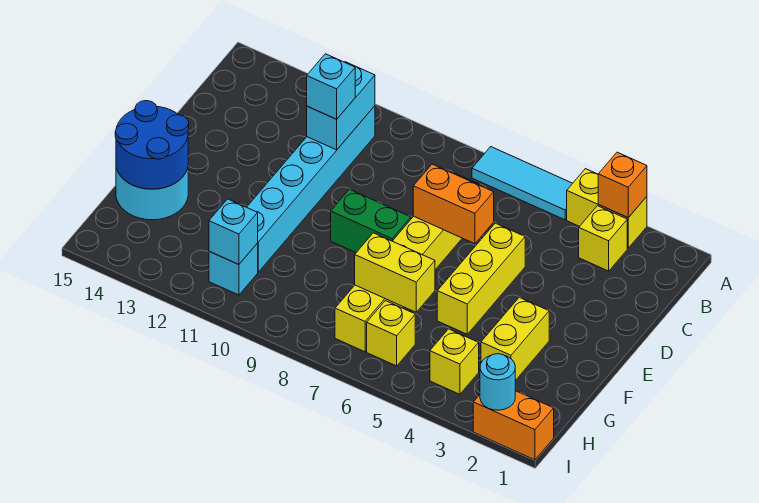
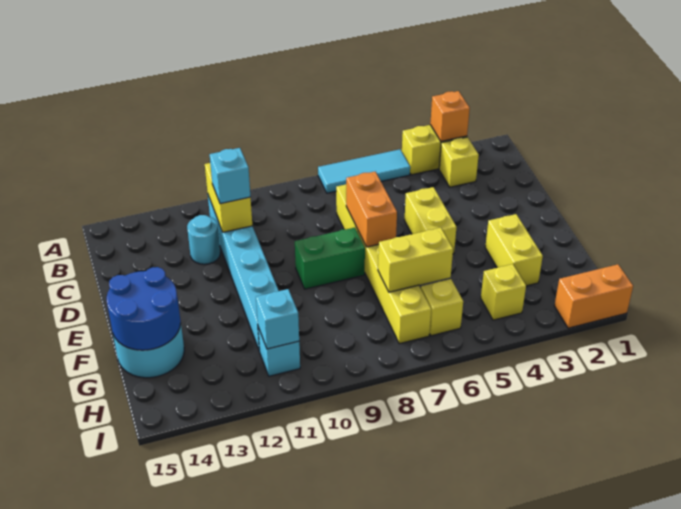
cyan brick B11:C11 level 2 -> yellow brick B11:C11 level 2
yellow brick D5:F5 level 1 -> yellow brick D5:E5 level 1
orange brick D6:D7 level 2 -> orange brick D7:E7 level 2
cyan round brick I2 level 2 -> cyan round brick C12 level 1

